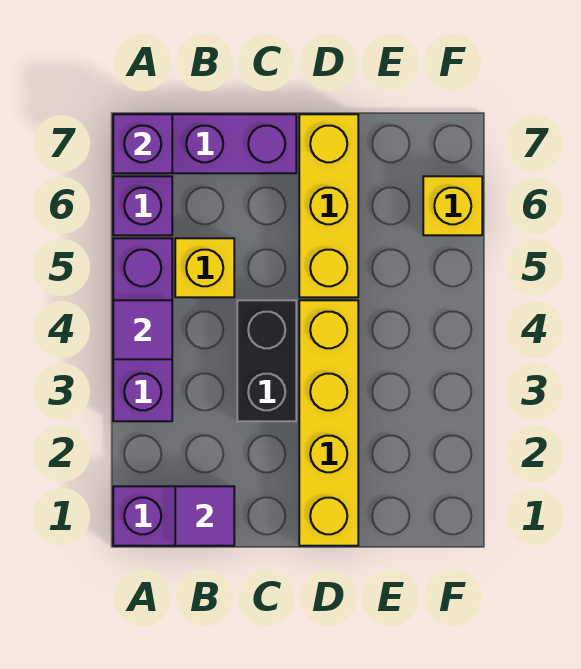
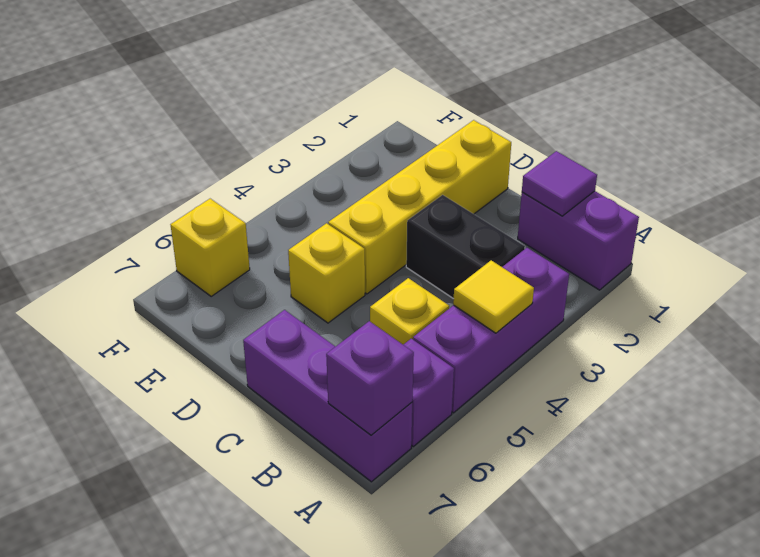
purple tile A4 level 2 -> yellow tile A4 level 2
black brick C3:C4 level 1 -> black brick B3:C3 level 1
yellow brick D5:D7 level 1 -> yellow brick D5 level 1

